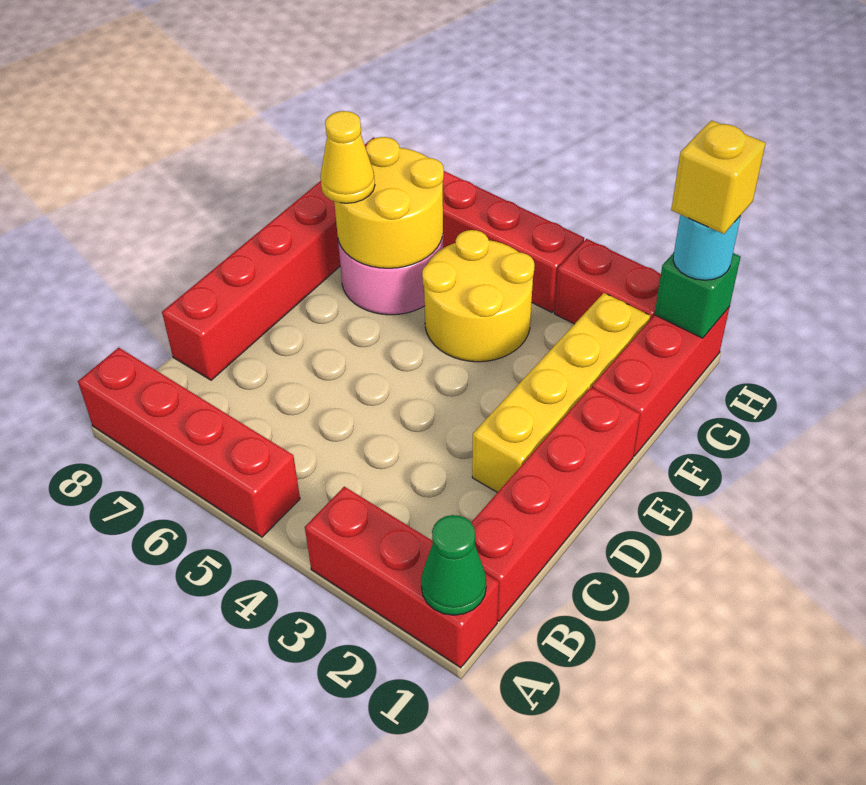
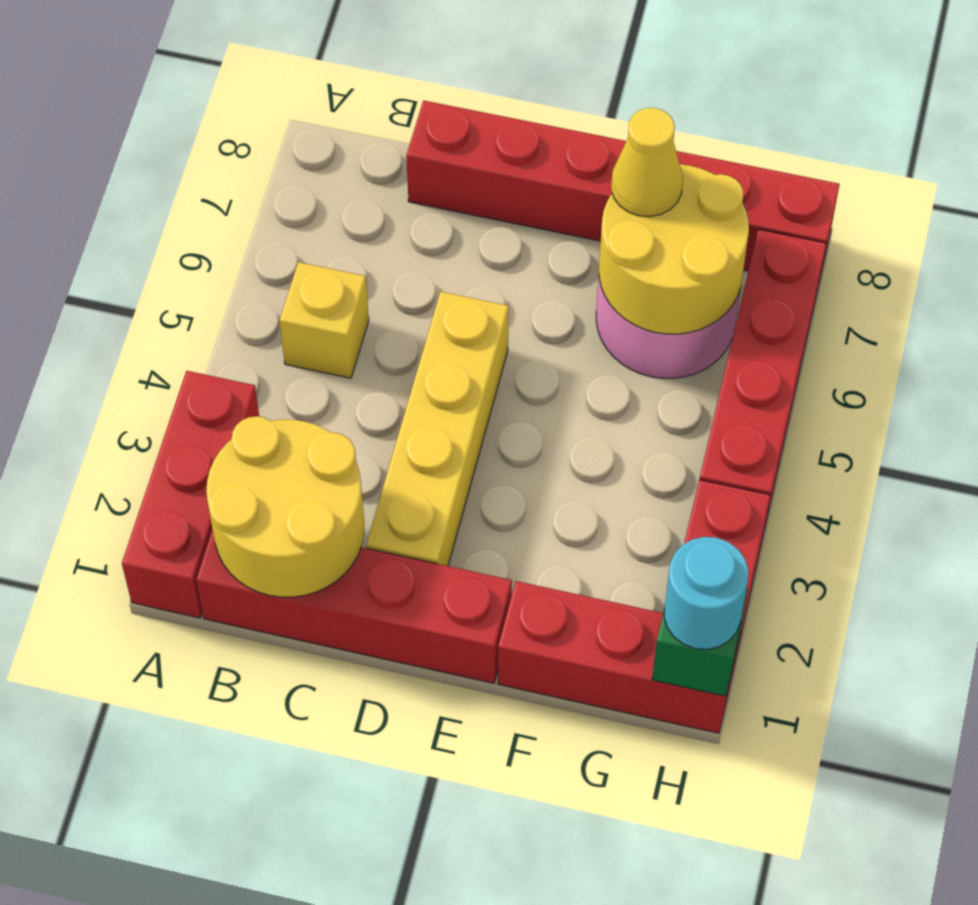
green cone A1 level 2 -> none
red brick A5:A8 level 1 -> none
yellow brick D2:G2 level 1 -> yellow brick D2:D5 level 1
yellow round brick F4:G5 level 1 -> yellow round brick B1:C2 level 2
yellow brick H1 level 4 -> yellow brick B5 level 1

